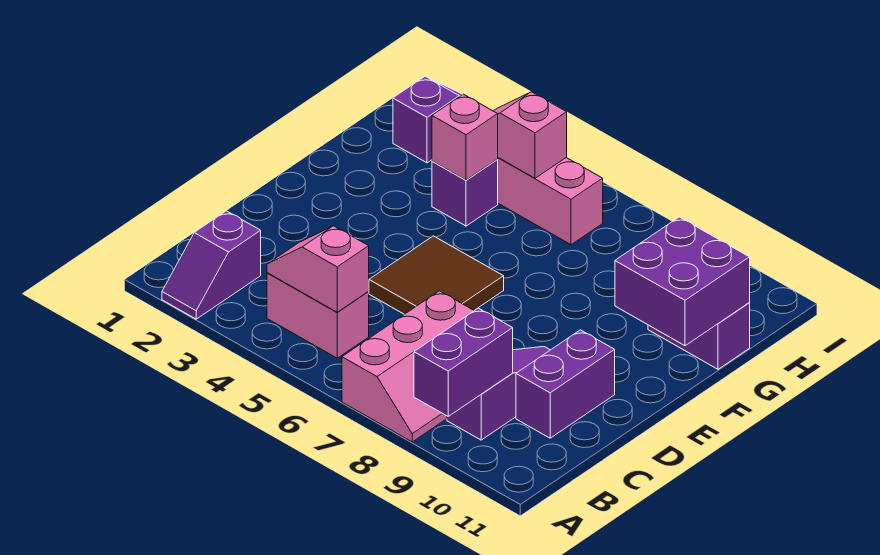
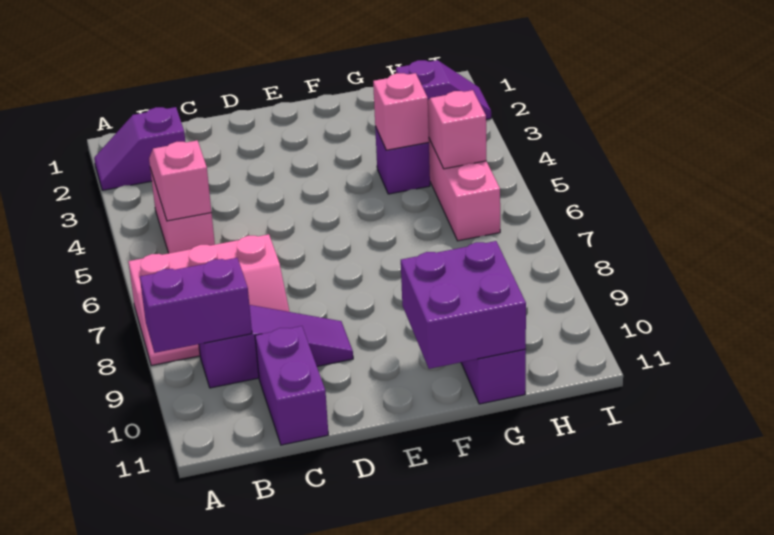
purple brick C10:D10 level 1 -> purple brick C10:C11 level 1
brown tile D5:E6 level 1 -> none

